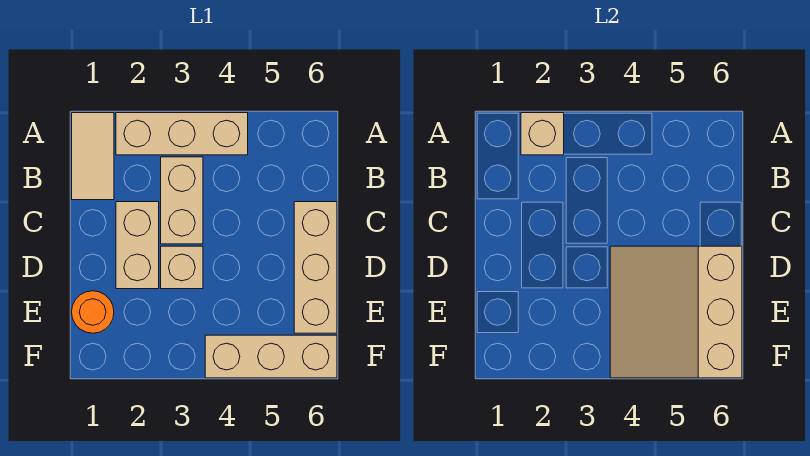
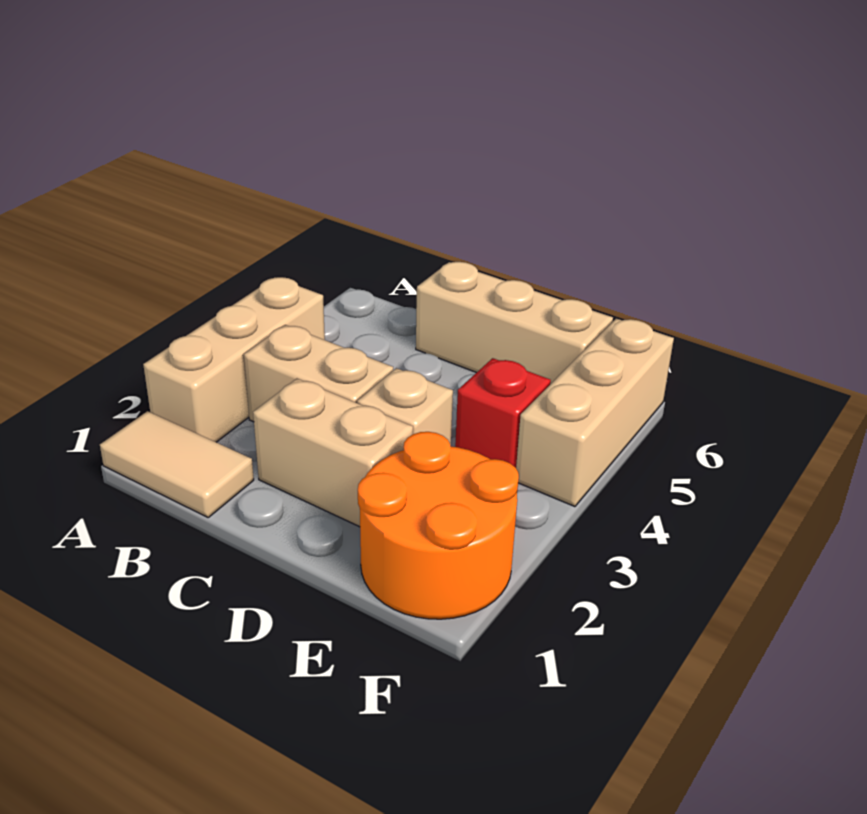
tan brick A2 level 2 -> none
tan slope D4:F6 level 2 top 6 -> none
orange round brick E1 level 1 -> orange round brick E1:F2 level 1
none -> red brick E4 level 1

